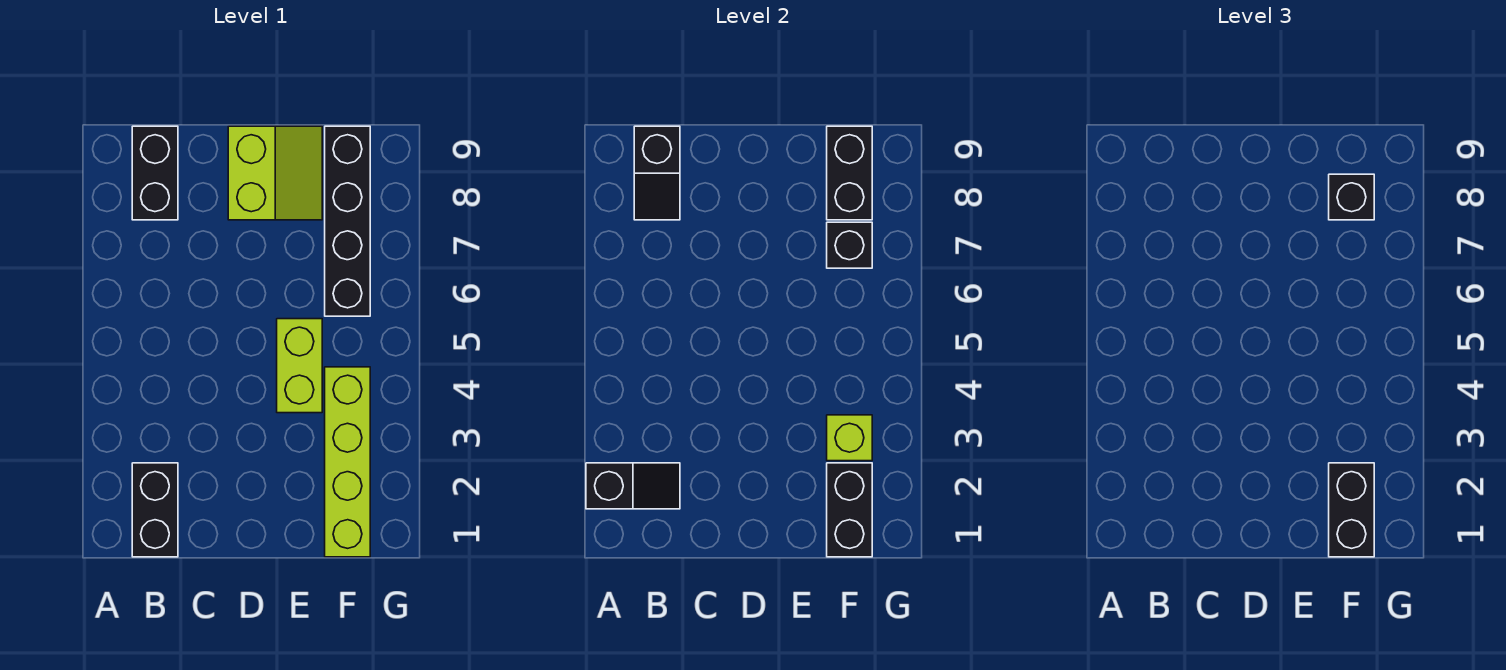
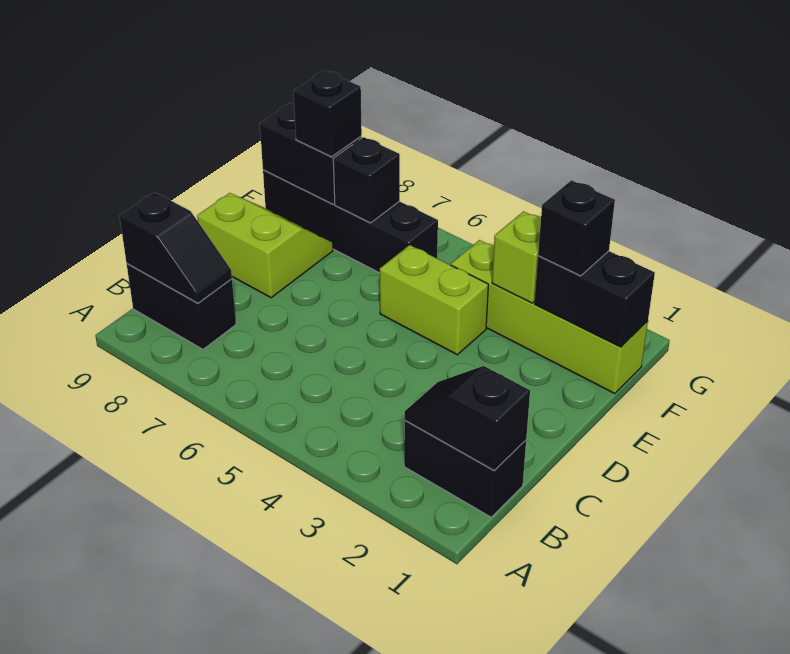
black slope A2:B2 level 2 top A -> black slope B1:B2 level 2 top 1
black brick F1:F2 level 3 -> black brick F2 level 3

